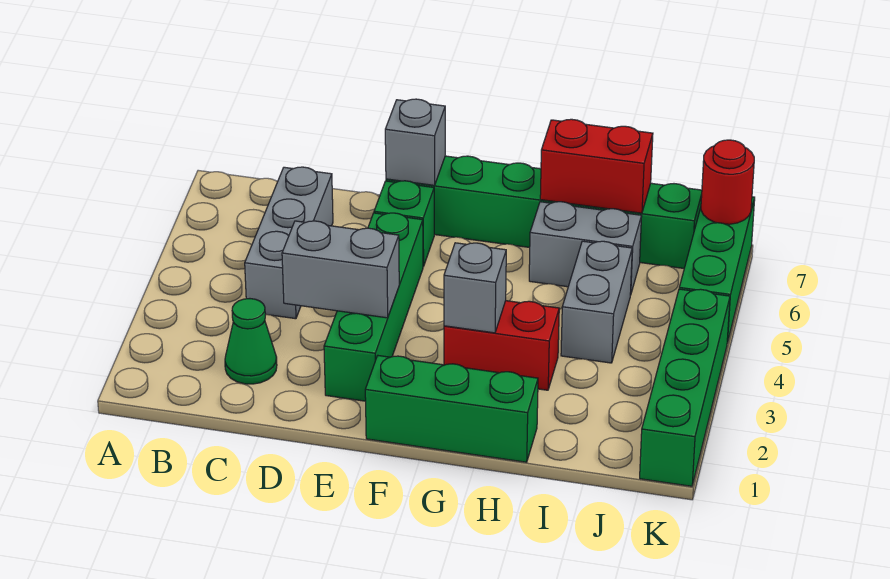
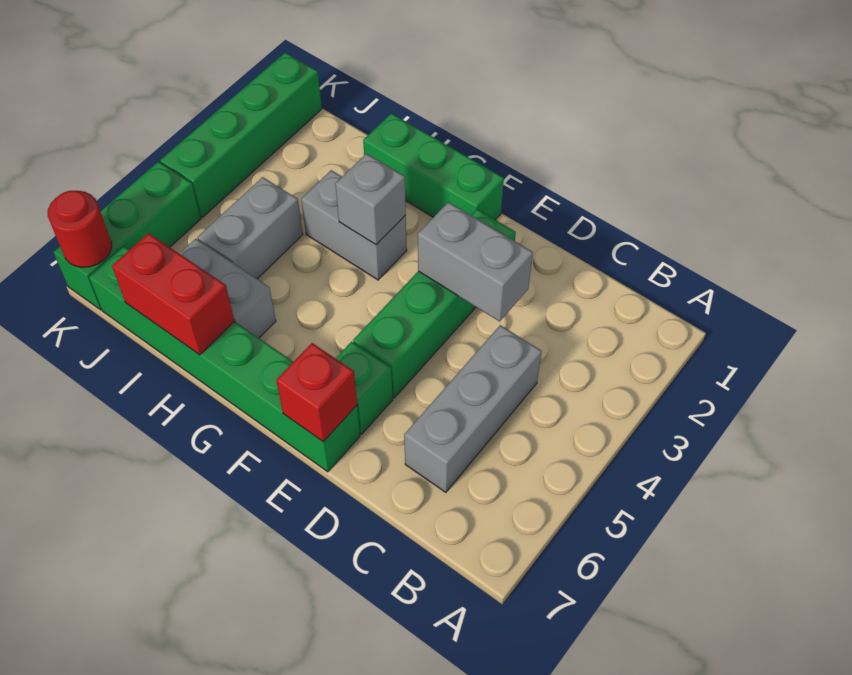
green cone C2 level 1 -> none
grey brick E7 level 2 -> red brick E7 level 2
red brick G3:H3 level 1 -> grey brick G3:H3 level 1

